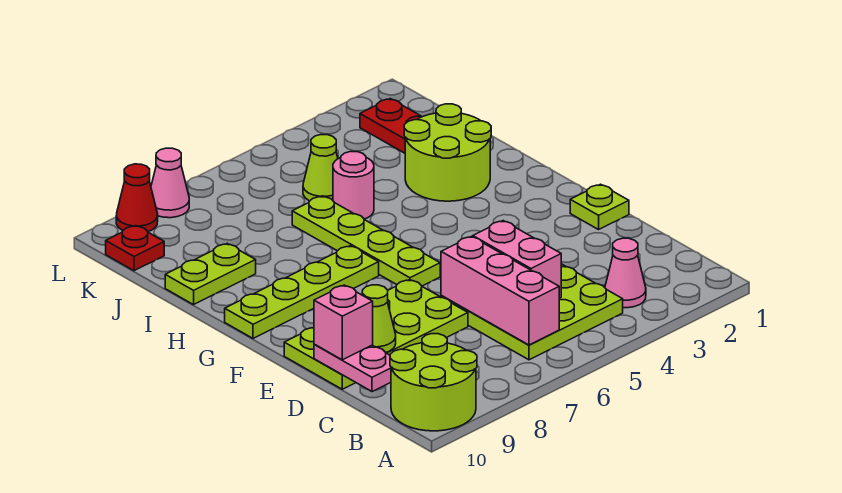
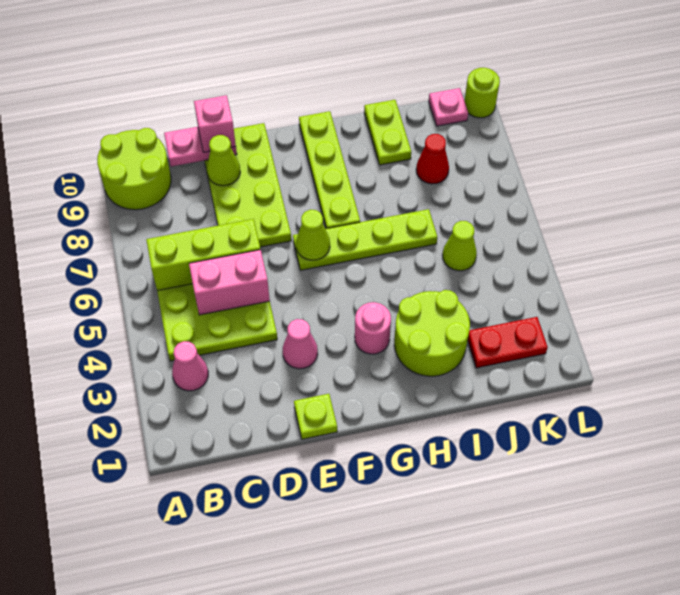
pink brick B6:D6 level 2 -> lime brick B6:D6 level 2
none -> lime cone F6 level 2
pink round brick I5 level 1 -> pink round brick G3 level 1
red plate K10 level 1 -> pink plate K10 level 1
pink cone L8 level 1 -> pink cone E3 level 1
red cone L9 level 1 -> red cone J8 level 1
none -> lime round brick L10 level 1

